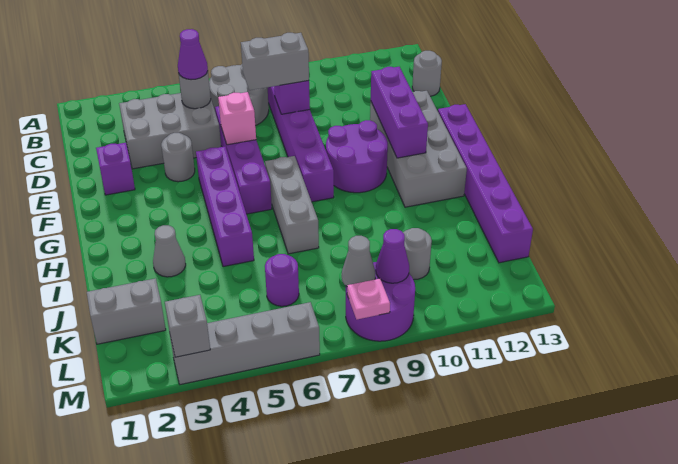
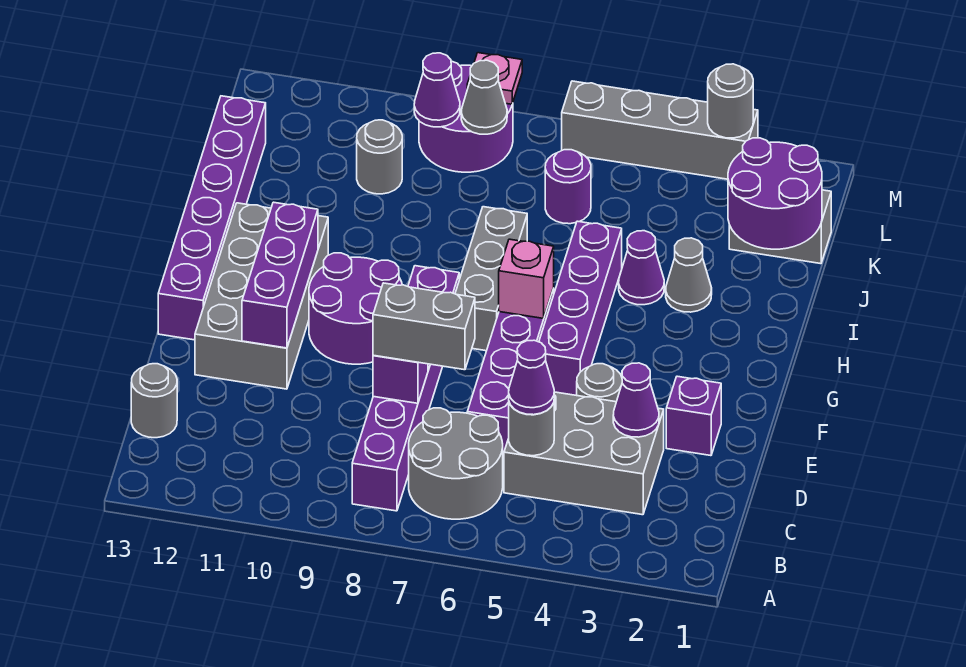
none -> purple cone D3 level 2
pink brick E6 level 2 -> pink brick G6 level 2
none -> purple cone I4 level 1
none -> purple round brick J1:K2 level 2
grey brick M3 level 2 -> grey round brick M3 level 2

